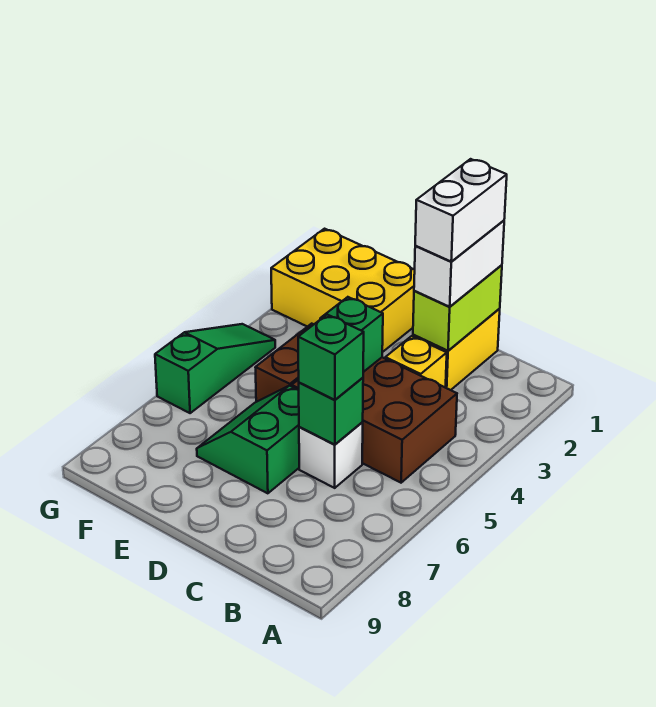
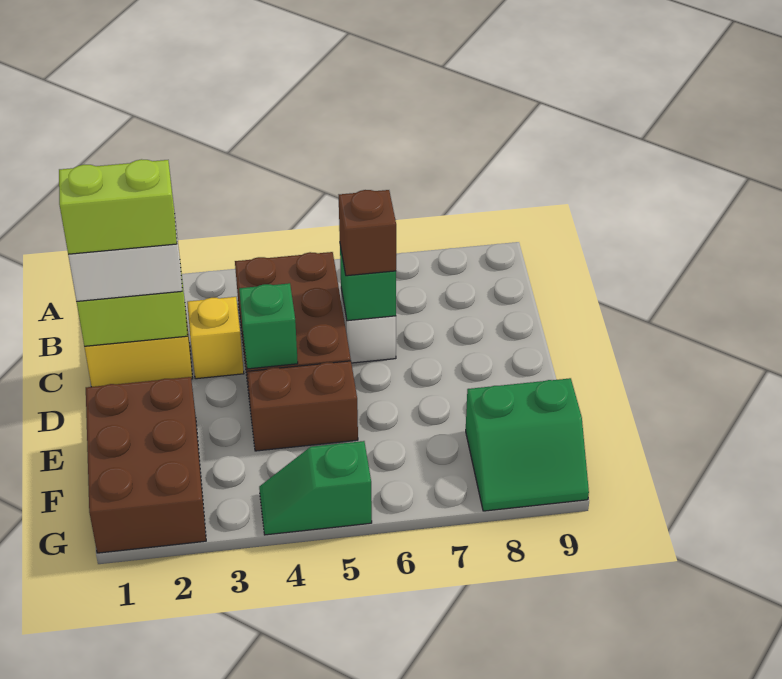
white brick C1:C2 level 4 -> lime brick C1:C2 level 4
green brick C6 level 3 -> brown brick C6 level 3
green slope D6:E7 level 1 top D -> green slope F8:G9 level 1 top F
yellow brick E1:G2 level 1 -> brown brick E1:G2 level 1
green slope G4:G6 level 1 top 6 -> green slope G4:G5 level 1 top 5

